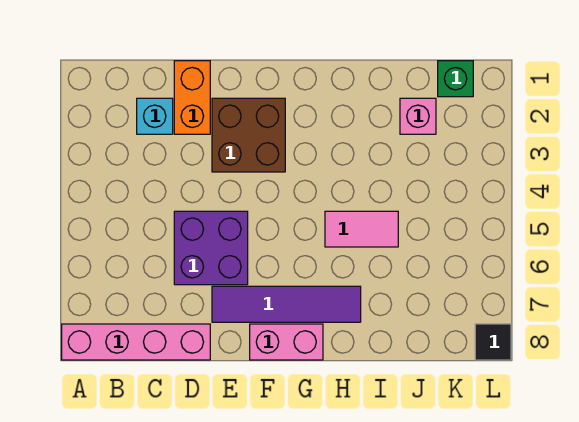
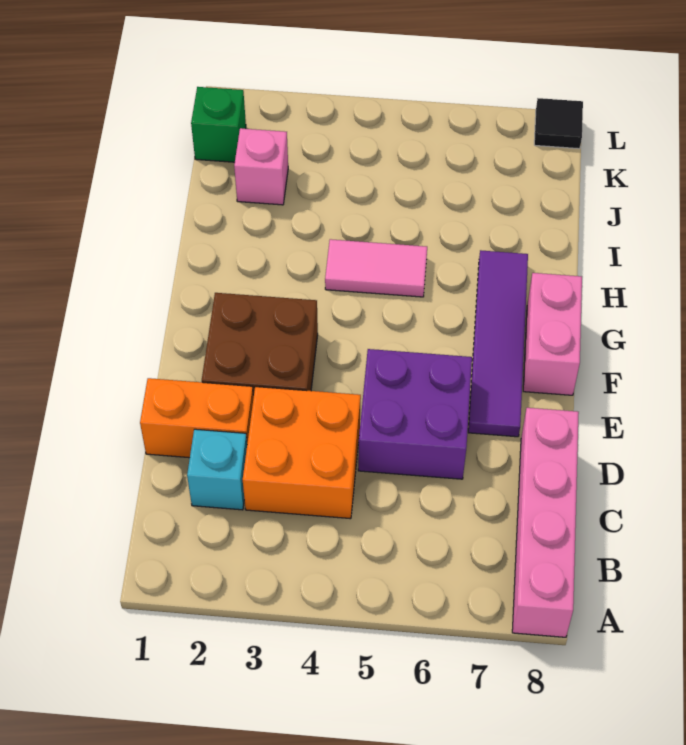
none -> orange brick C3:D4 level 1
pink tile H5:I5 level 1 -> pink tile H4:H5 level 1

